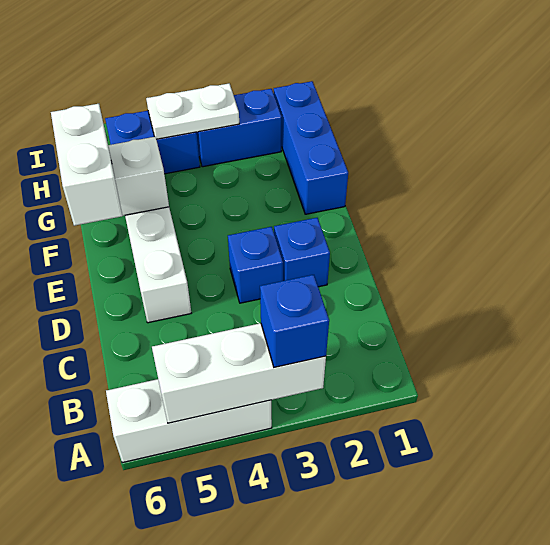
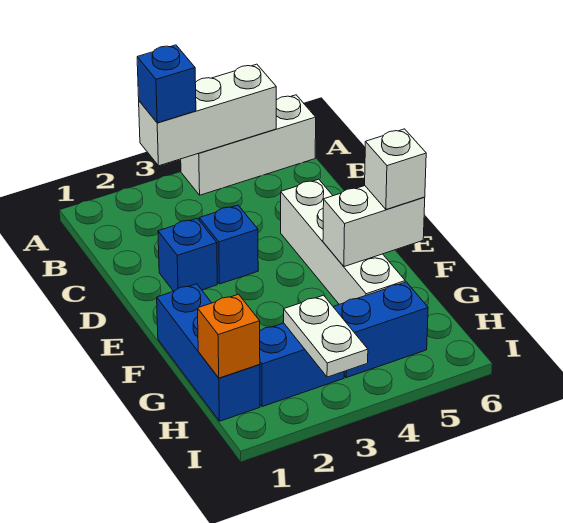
white brick E6:F6 level 3 -> white brick F6 level 3
none -> orange brick H1 level 2
white plate H3:H4 level 2 -> white plate H3:I3 level 2

